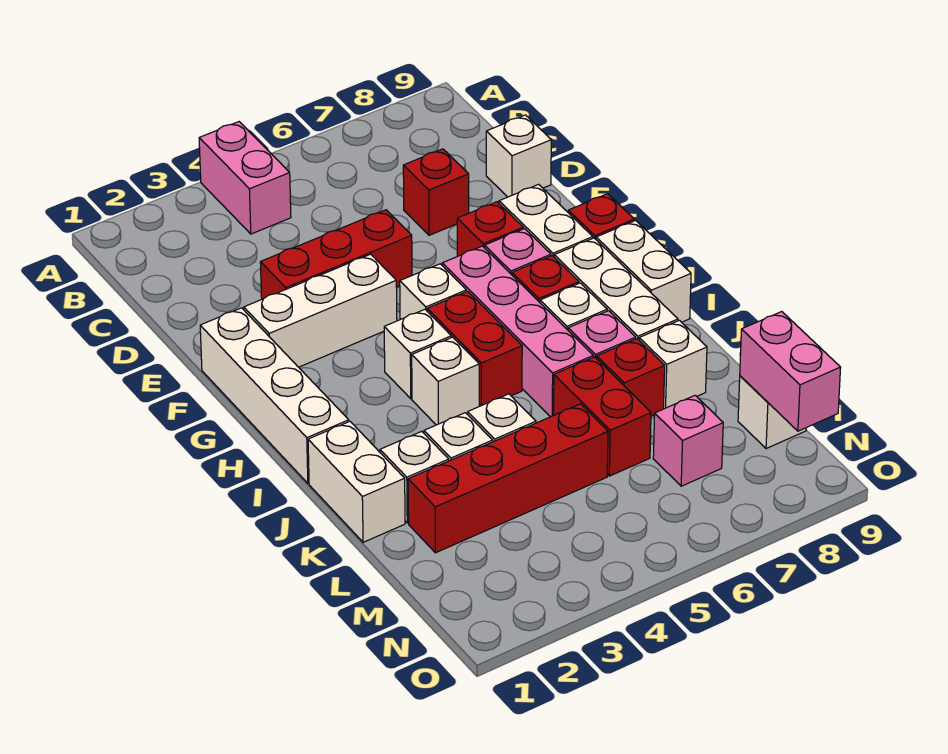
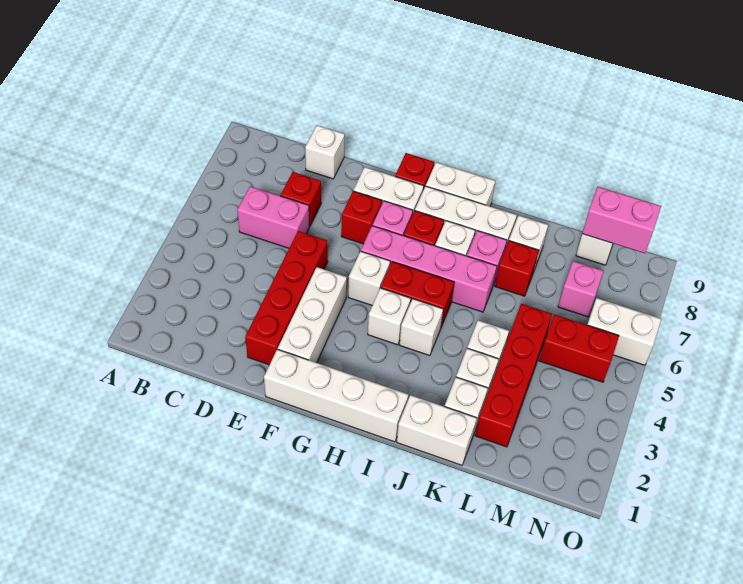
pink brick A4:B4 level 1 -> pink brick C6:D6 level 1
red brick E3:E5 level 1 -> red brick E2:E5 level 1
red brick K6:L6 level 1 -> red brick M5:N5 level 1
none -> white brick N6:O6 level 1

